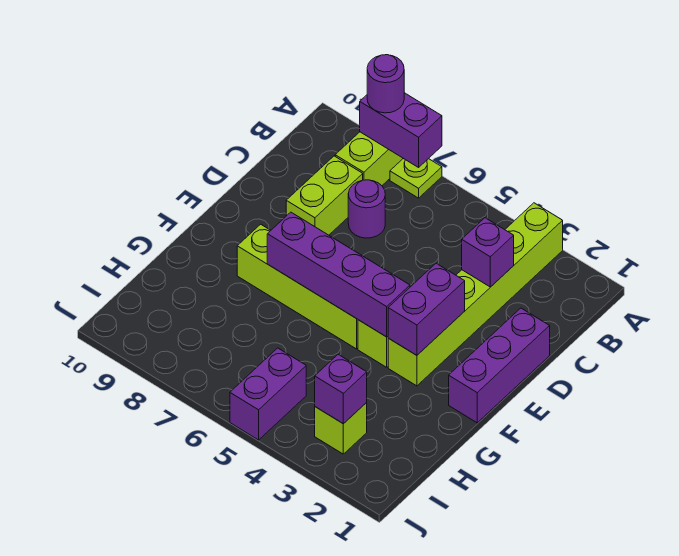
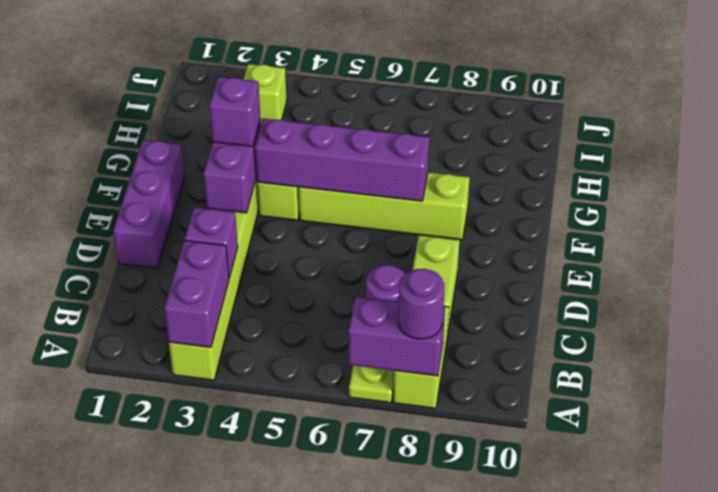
purple brick I3 level 2 -> purple brick F3 level 3
purple brick I5:J5 level 1 -> purple brick A3:B3 level 2

